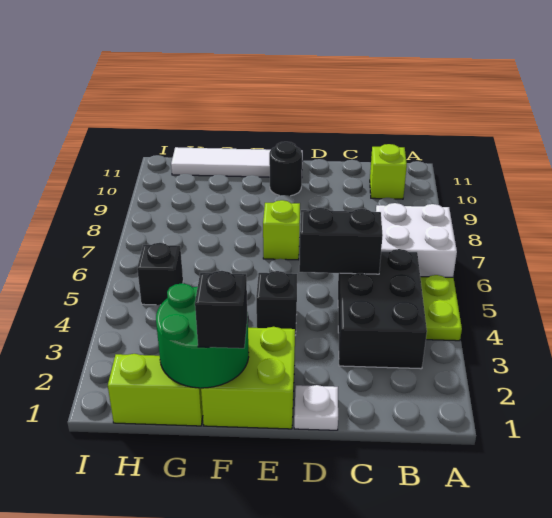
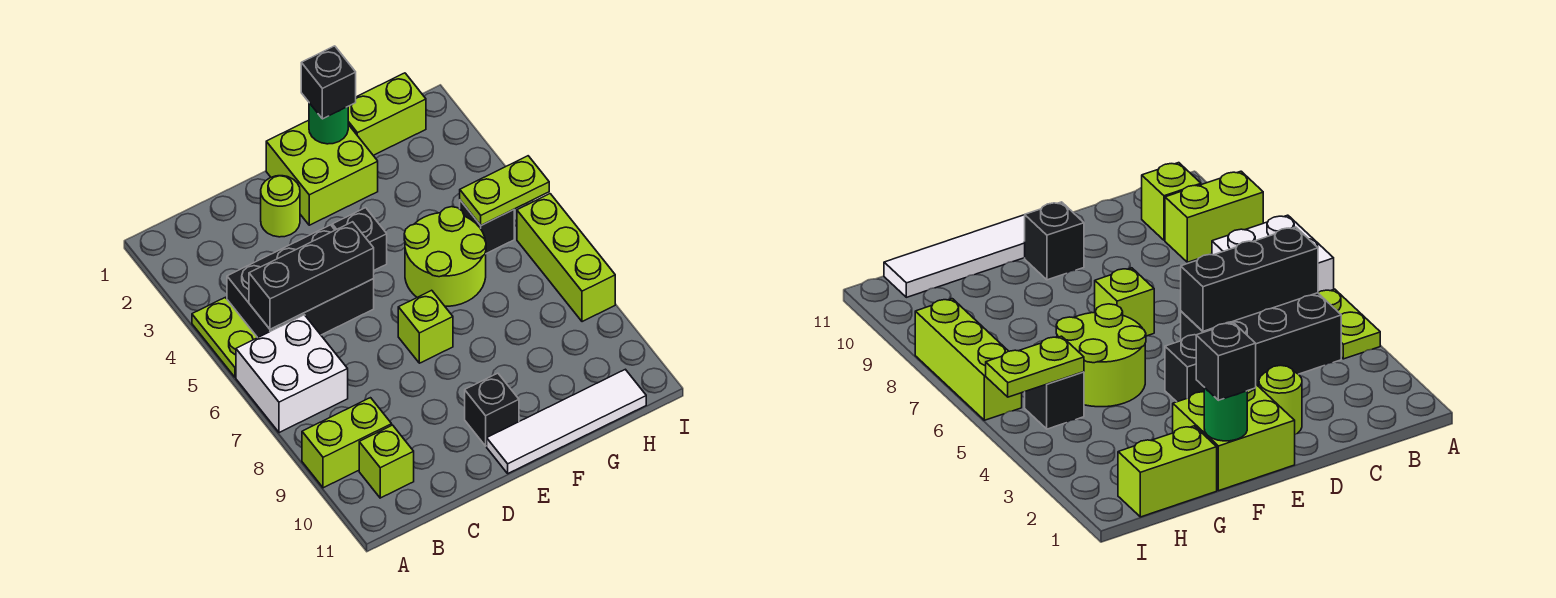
none -> lime brick A9:B9 level 1
black brick B3:C5 level 1 -> black brick B4:D5 level 1
black brick C5:D5 level 2 -> black brick B5:D5 level 2
white plate D1 level 1 -> none
none -> lime round brick D2 level 1
black round brick E10 level 1 -> black brick E10 level 1
green round brick F1:G2 level 2 -> green round brick F1 level 2
none -> lime round brick F5:G6 level 1
none -> lime plate H5:I5 level 2
none -> lime brick I6:I8 level 1

